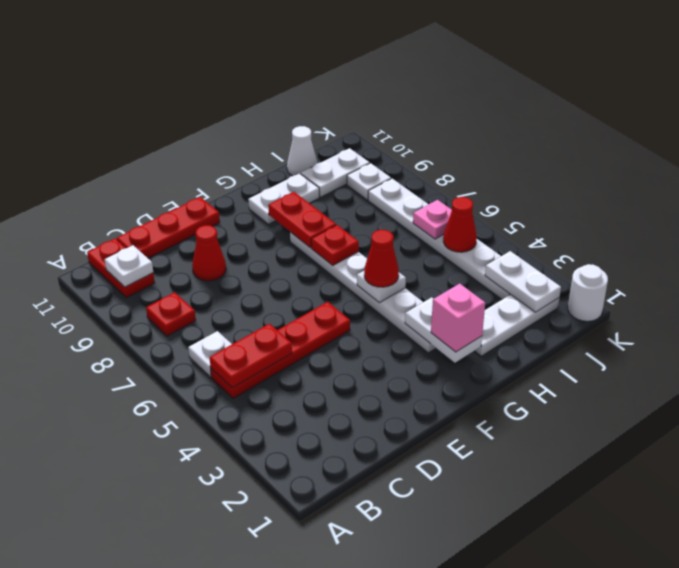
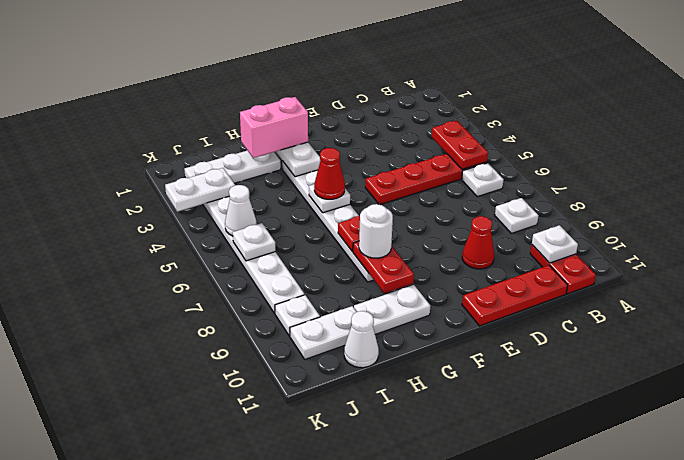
red plate B5:C5 level 2 -> red plate B4:B5 level 2
red plate B8 level 1 -> white plate B8 level 1
pink brick G2 level 3 -> pink brick G2:H2 level 3
white plate J2:J3 level 2 -> white plate J3:K3 level 2
red cone J5 level 2 -> white cone J5 level 2
pink plate J6 level 2 -> white plate J6 level 2
white round brick K1 level 1 -> white round brick G8 level 3

